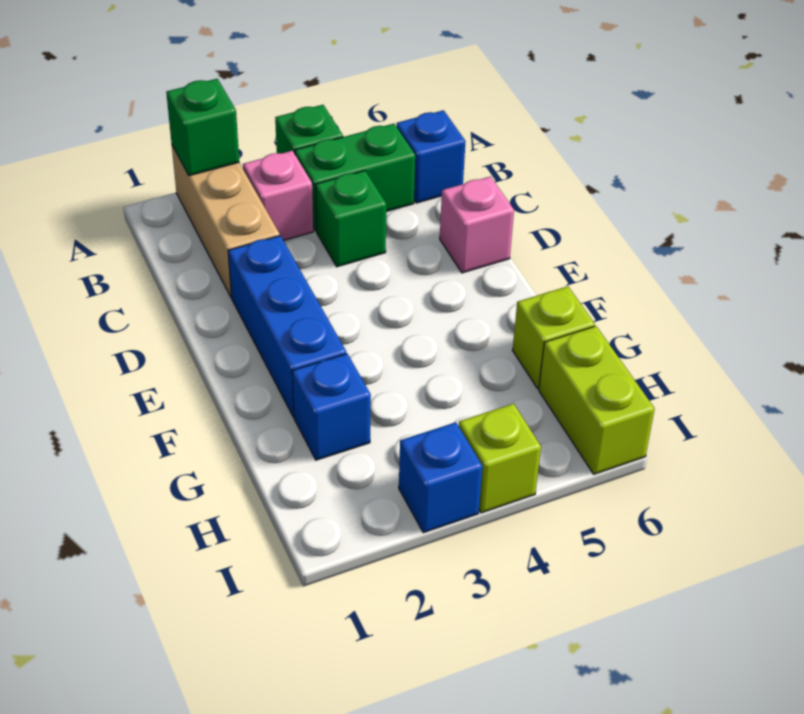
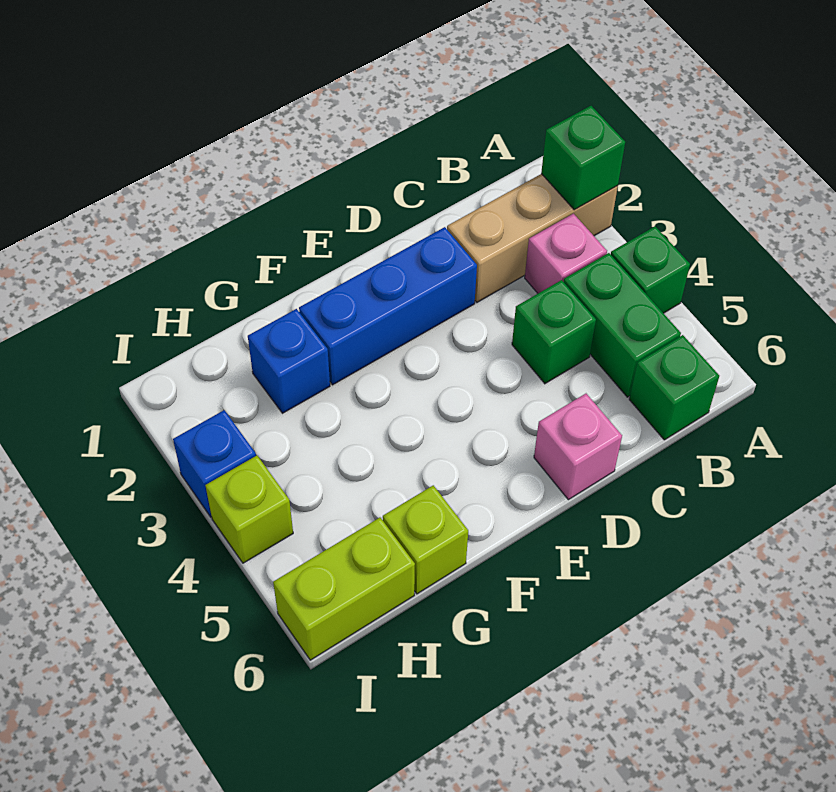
blue brick B6 level 1 -> green brick B6 level 1

